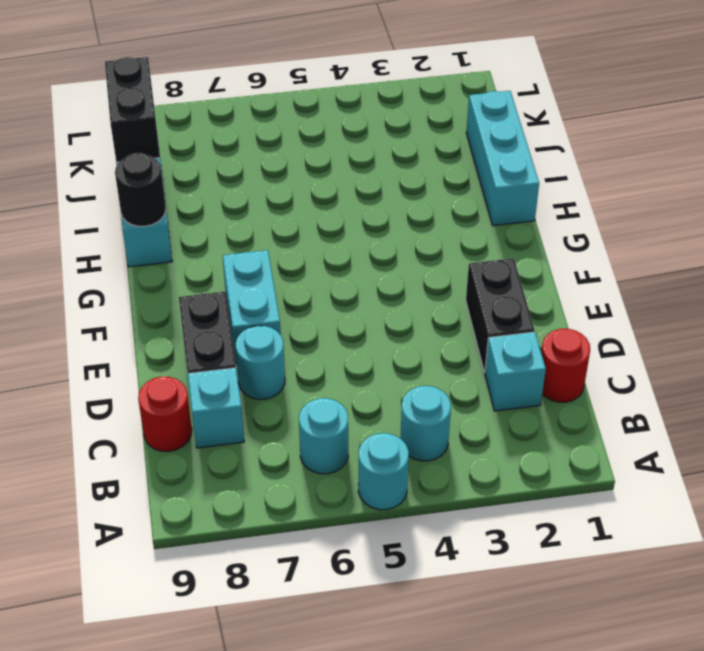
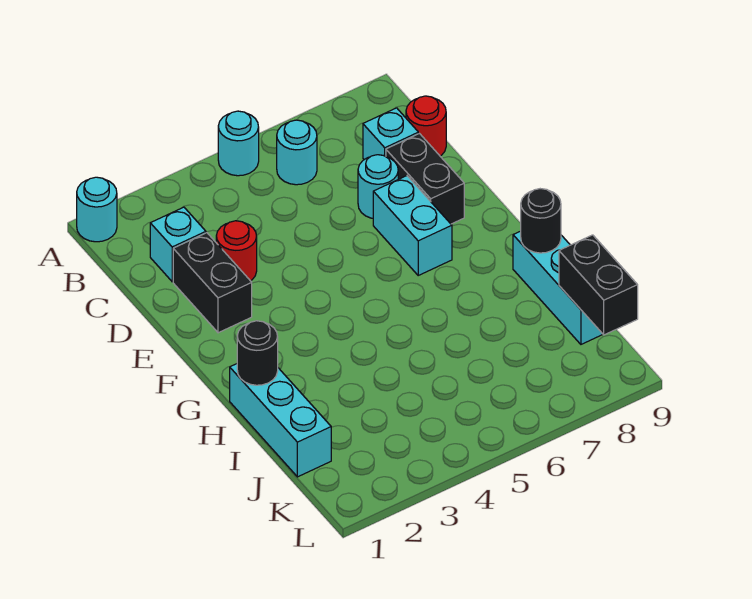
cyan round brick B4 level 1 -> cyan round brick A1 level 1
red round brick C1 level 1 -> red round brick D3 level 1
none -> black round brick H1 level 2

